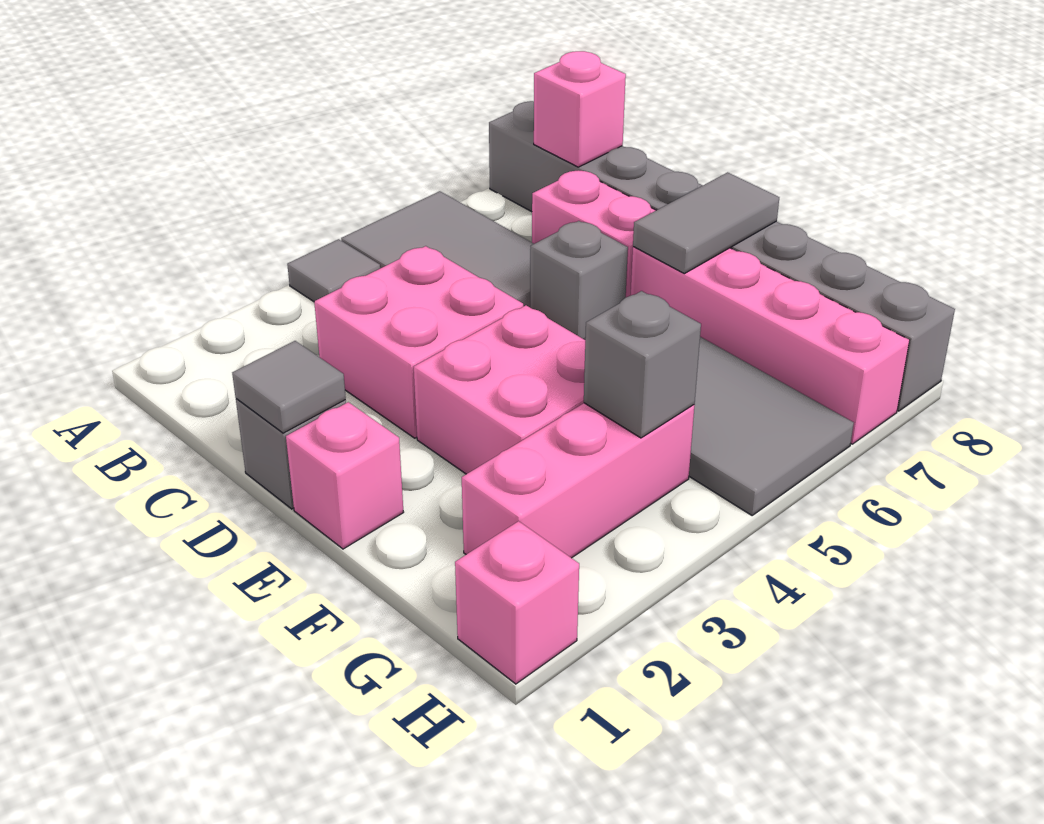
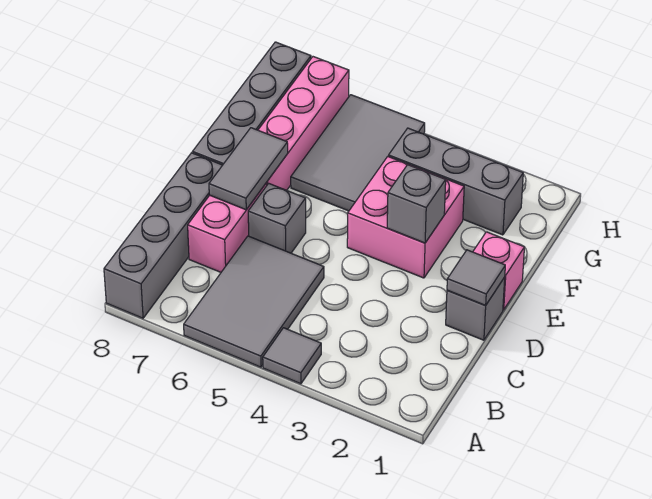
pink brick B8 level 2 -> none
pink brick C3:D4 level 1 -> none
grey tile E7:E8 level 2 -> grey tile D7:E7 level 2
pink brick G2:G4 level 1 -> grey brick G2:G4 level 1
grey brick G4 level 2 -> grey brick E3 level 2
pink brick H1 level 1 -> none

